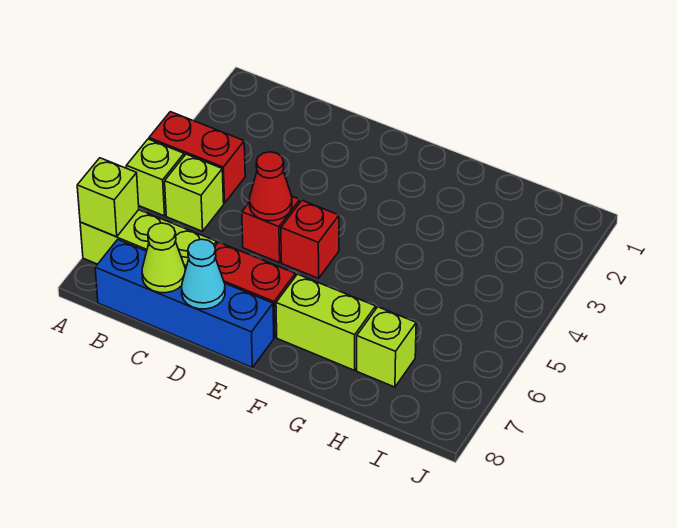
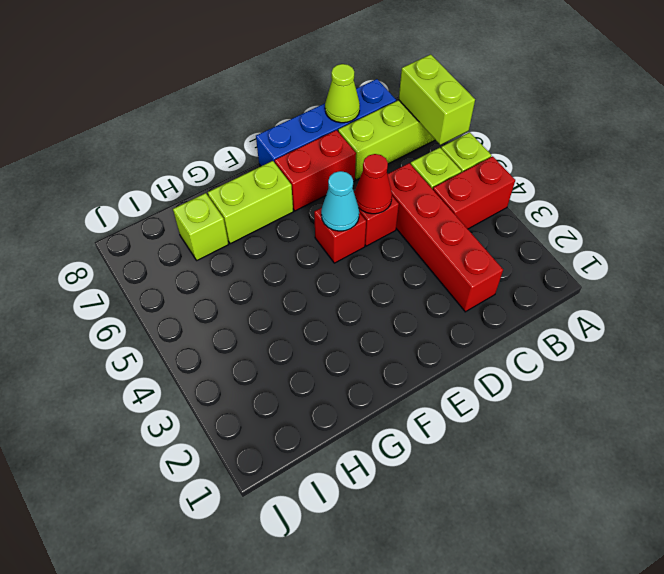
lime brick A7 level 2 -> lime brick A6:A7 level 2
none -> red brick C2:C5 level 1
cyan cone D8 level 2 -> cyan cone E5 level 2

